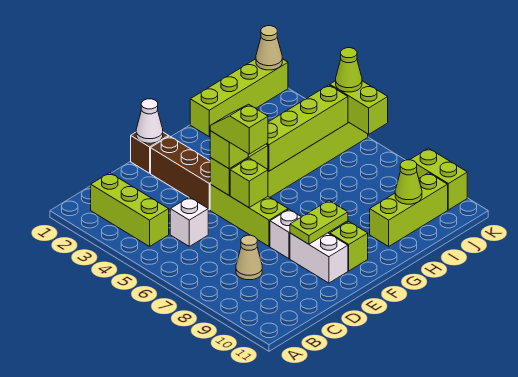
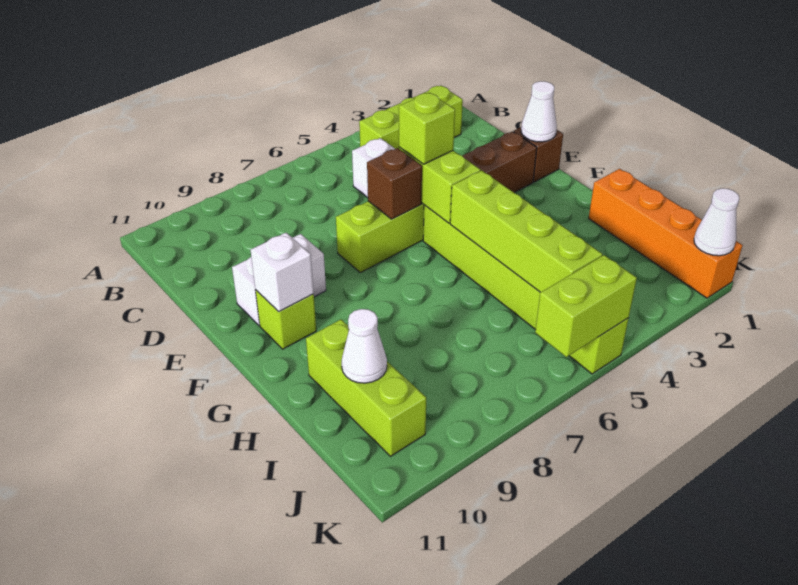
tan cone C8 level 1 -> none
lime slope E5:E6 level 4 top 6 -> none
lime brick E6 level 2 -> brown brick E6 level 2
white brick E8 level 1 -> white brick F10 level 2
lime plate E9:F9 level 2 -> none
lime brick H1:K1 level 1 -> orange brick H1:K1 level 1
lime cone I10 level 2 -> white cone I10 level 2
tan cone K1 level 2 -> white cone K1 level 2
lime cone K5 level 3 -> none
lime brick K9:K10 level 1 -> none

